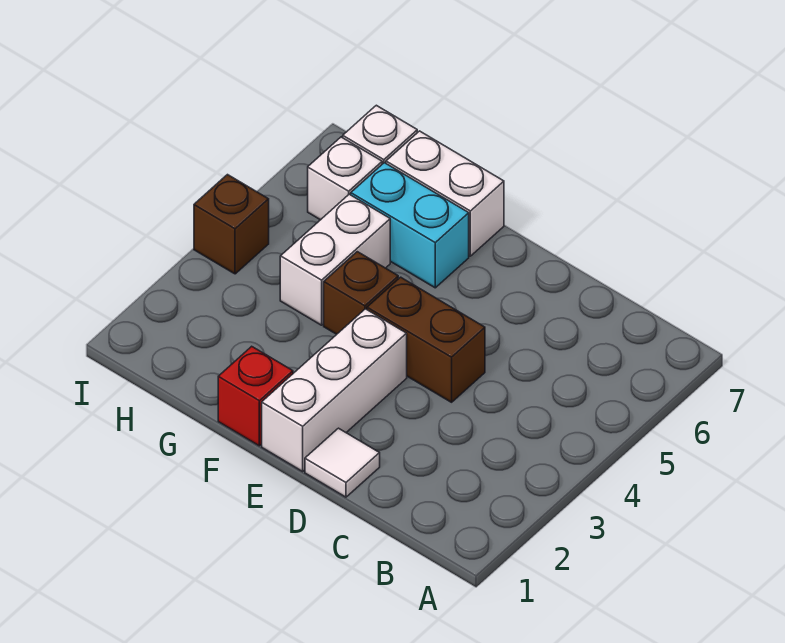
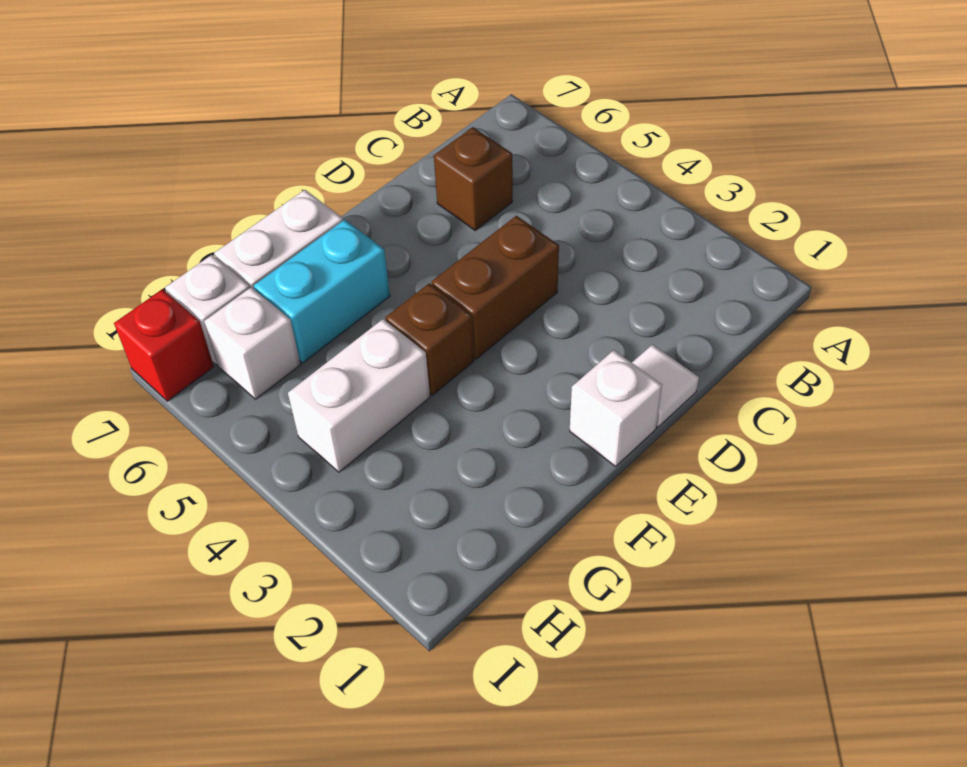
white brick E1:E3 level 1 -> white brick E1 level 1
red brick F1 level 1 -> red brick I7 level 1
white brick G4:G5 level 1 -> white brick G4:H4 level 1
brown brick I4 level 1 -> brown brick C6 level 1

